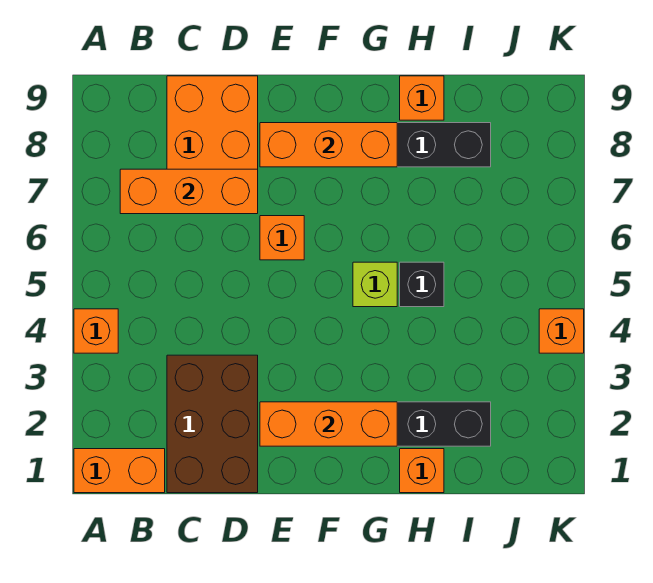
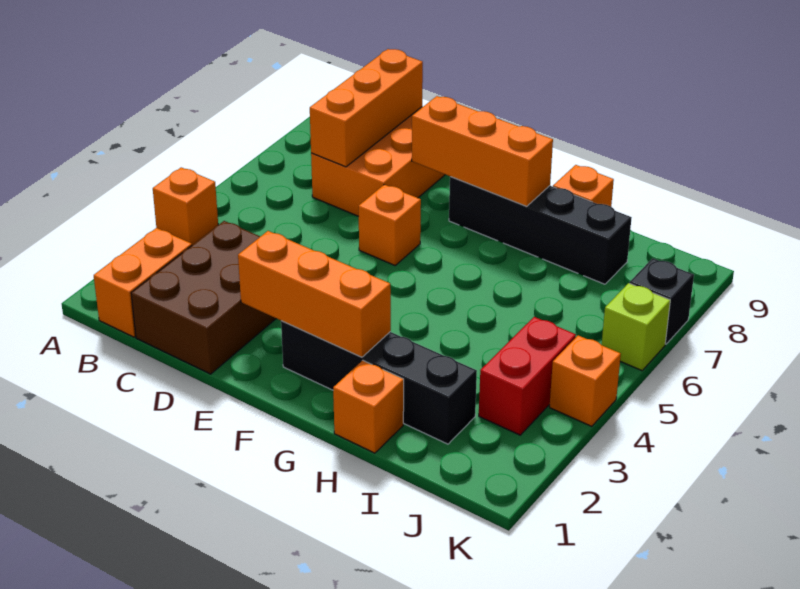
orange brick A1:B1 level 1 -> orange brick B1:B2 level 1
orange brick B7:D7 level 2 -> orange brick C7:C9 level 2
lime brick G5 level 1 -> lime brick K6 level 1
black brick H5 level 1 -> black brick K7 level 1
none -> red brick J3:J4 level 1

